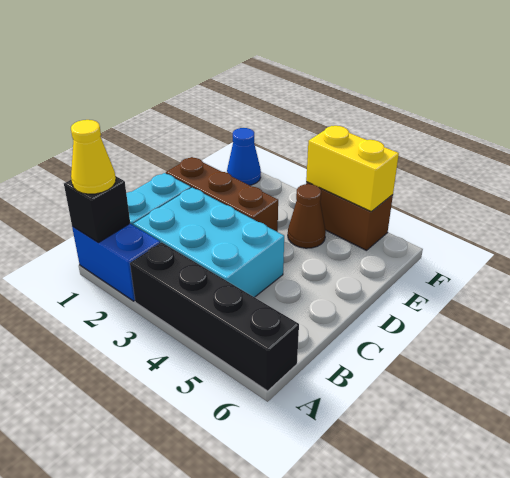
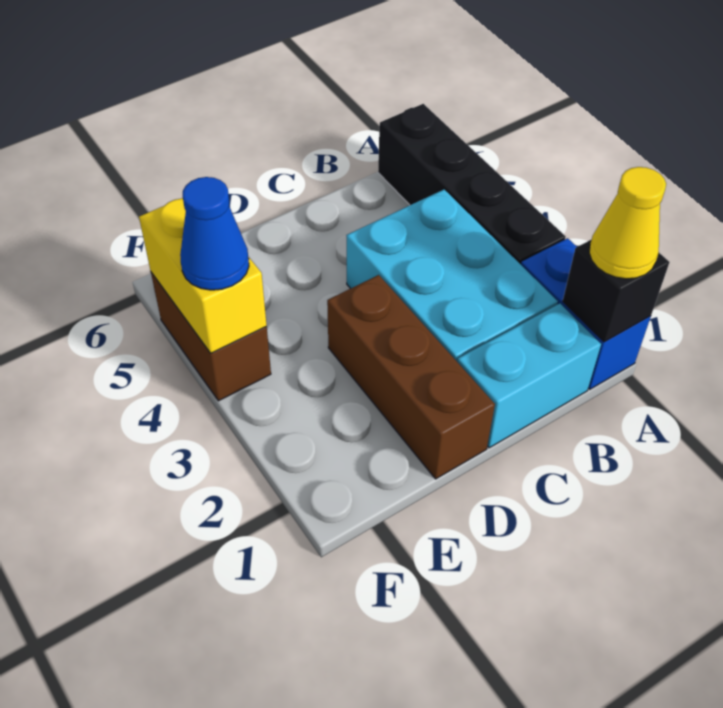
brown cone E4 level 1 -> none
blue cone F1 level 1 -> blue cone F4 level 3

